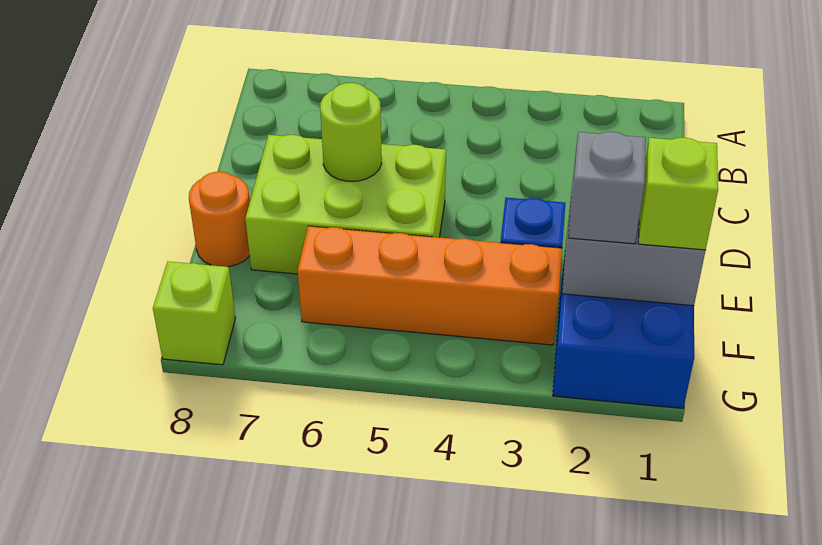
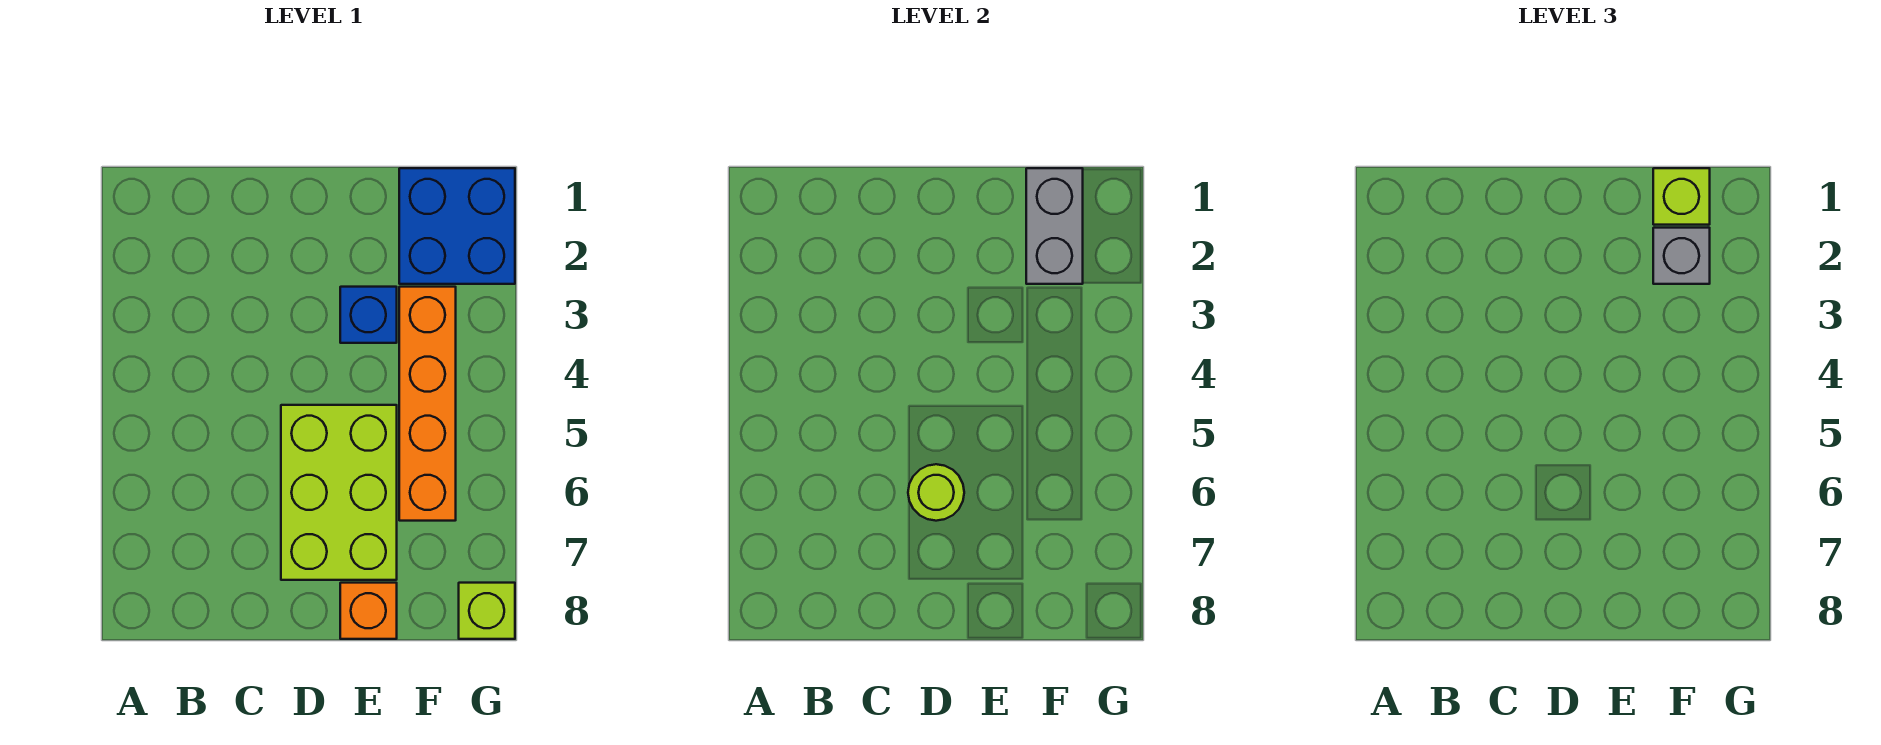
orange round brick E8 level 1 -> orange brick E8 level 1

